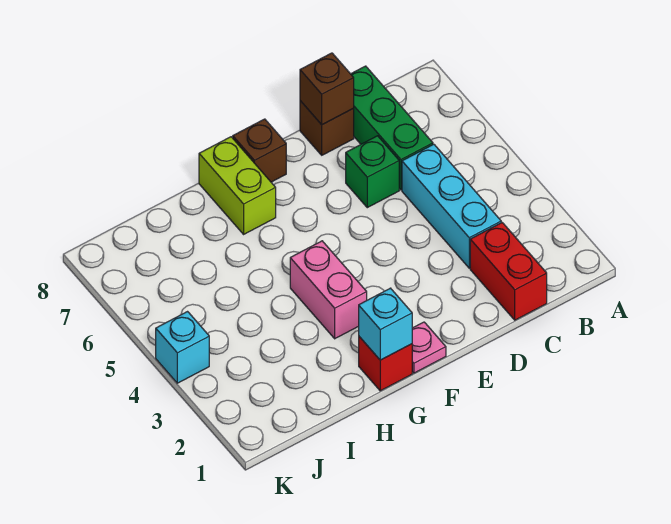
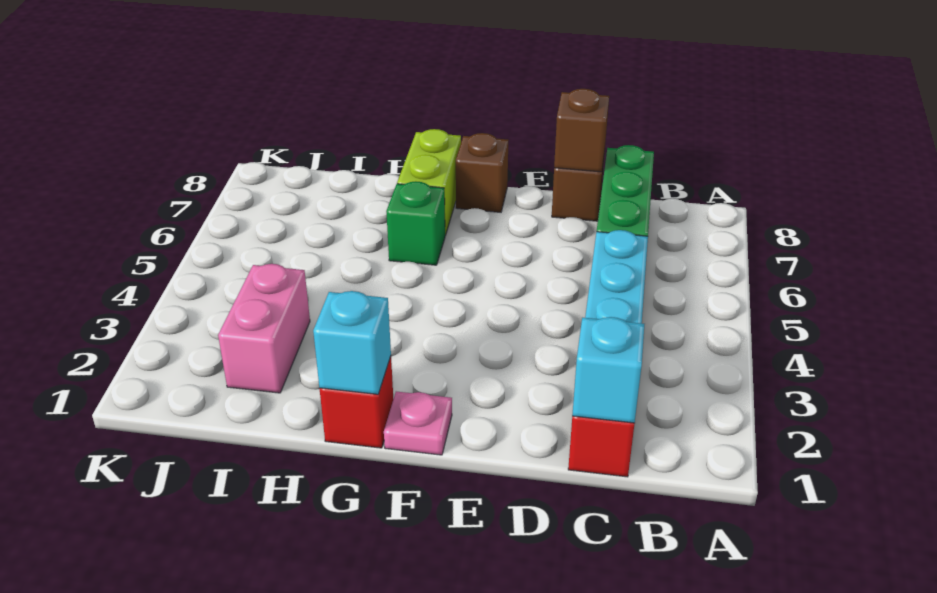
green brick D6 level 1 -> green brick G6 level 1
pink brick G3:G4 level 1 -> pink brick I2:I3 level 1
cyan brick K4 level 1 -> cyan brick C1 level 2

